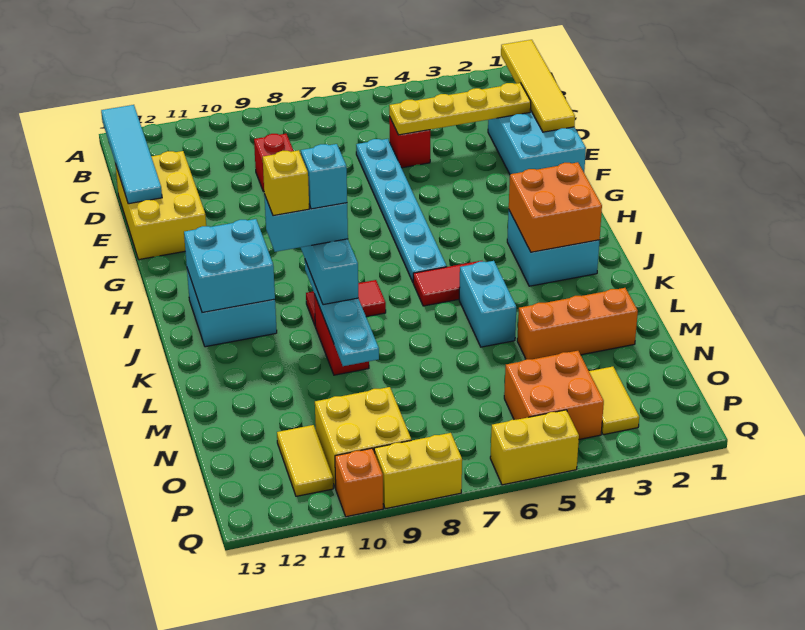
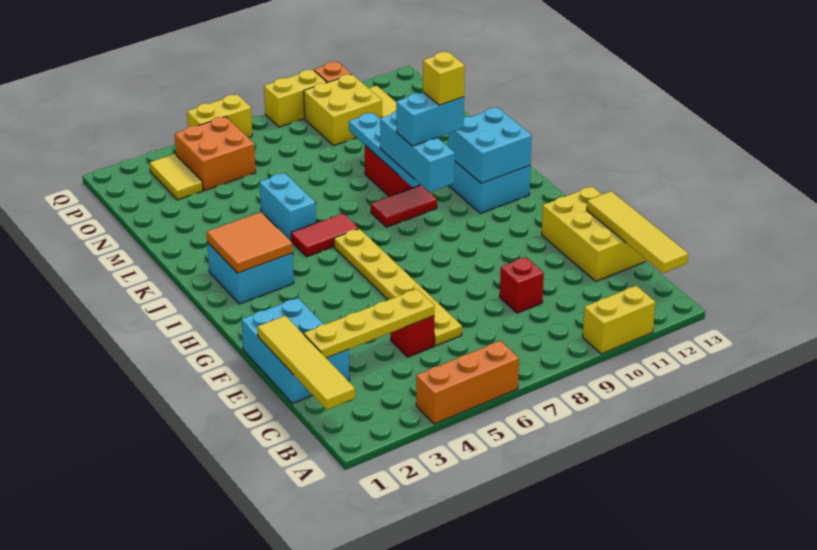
none -> yellow brick A10:A11 level 1
cyan tile B13:E13 level 2 -> yellow tile B13:E13 level 2
cyan plate D6:I6 level 1 -> yellow plate D6:I6 level 1
orange brick I2:J3 level 2 -> orange tile I2:J3 level 2
cyan brick J9 level 5 -> none
orange brick M2:M4 level 1 -> orange brick A4:A6 level 1

